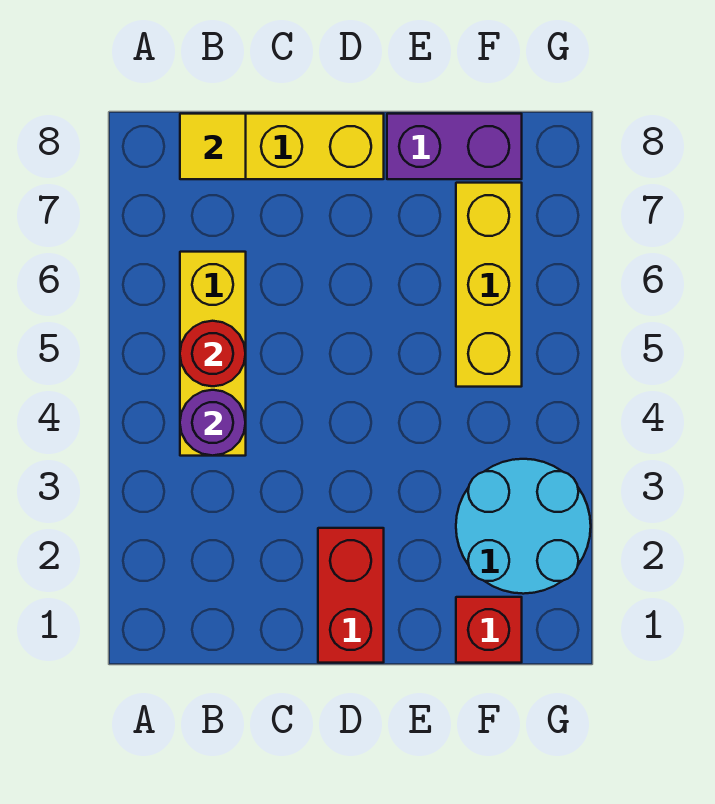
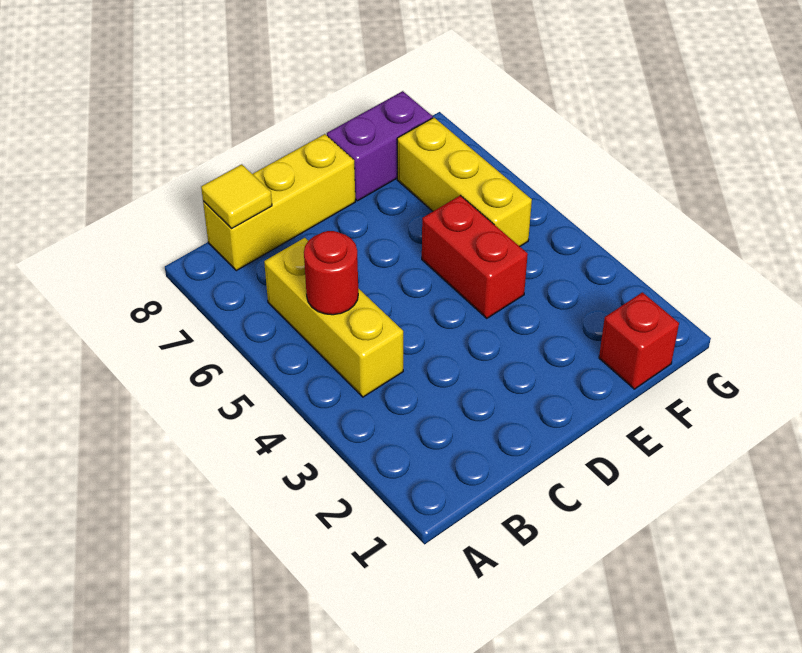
purple round brick B4 level 2 -> none
red brick D1:D2 level 1 -> red brick E4:E5 level 1
cyan round brick F2:G3 level 1 -> none

